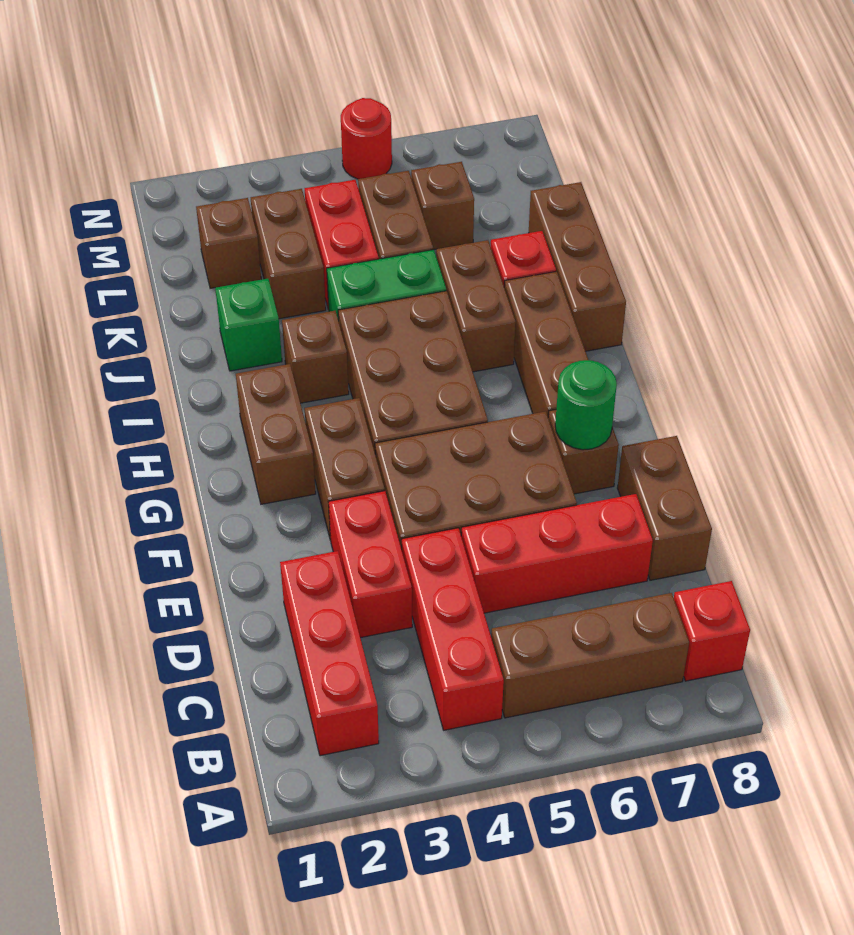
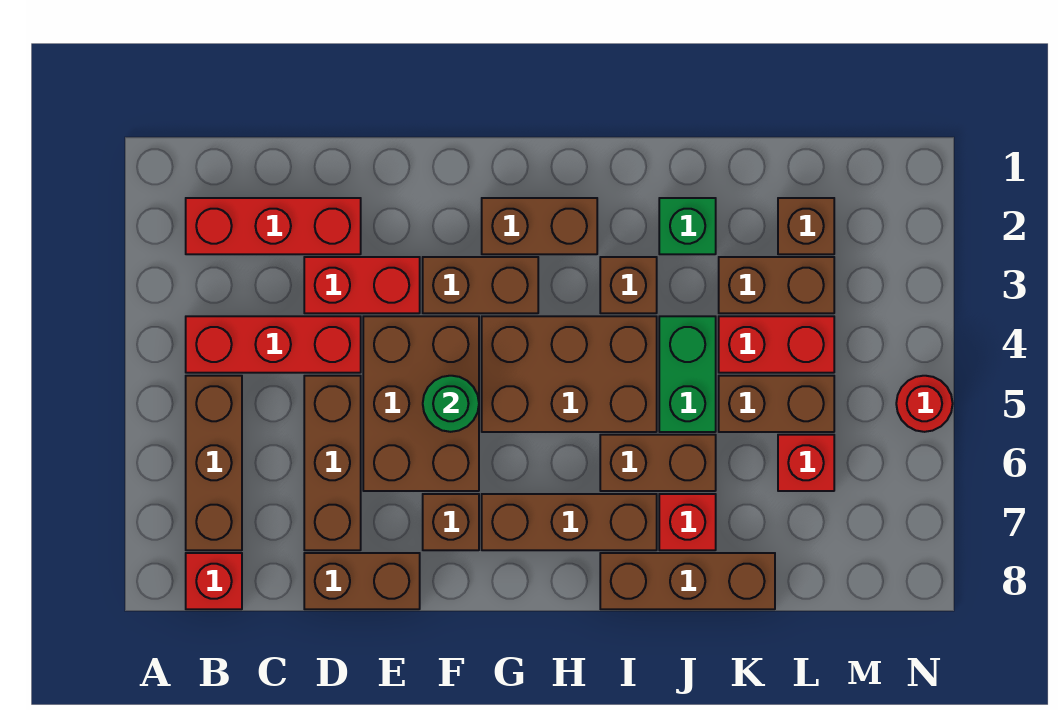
red brick D5:D7 level 1 -> brown brick D5:D7 level 1
green round brick F7 level 2 -> green round brick F5 level 2
brown brick L6 level 1 -> red brick L6 level 1

